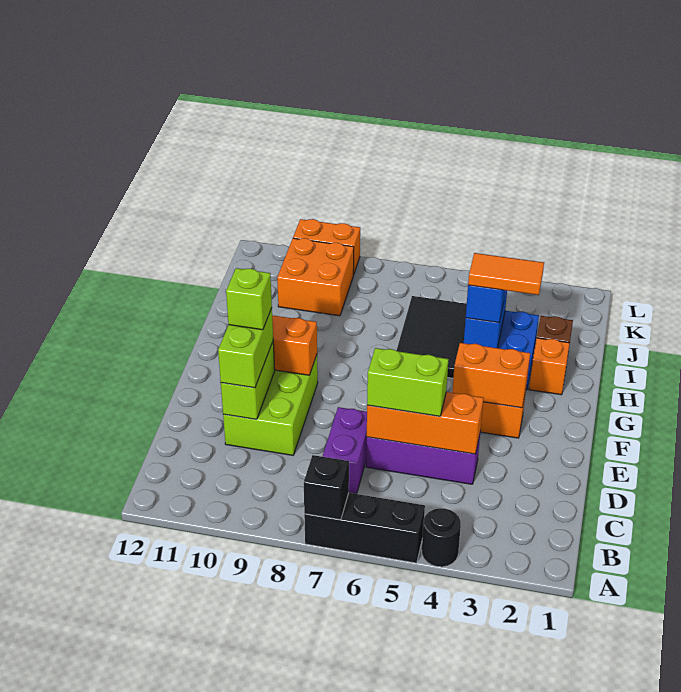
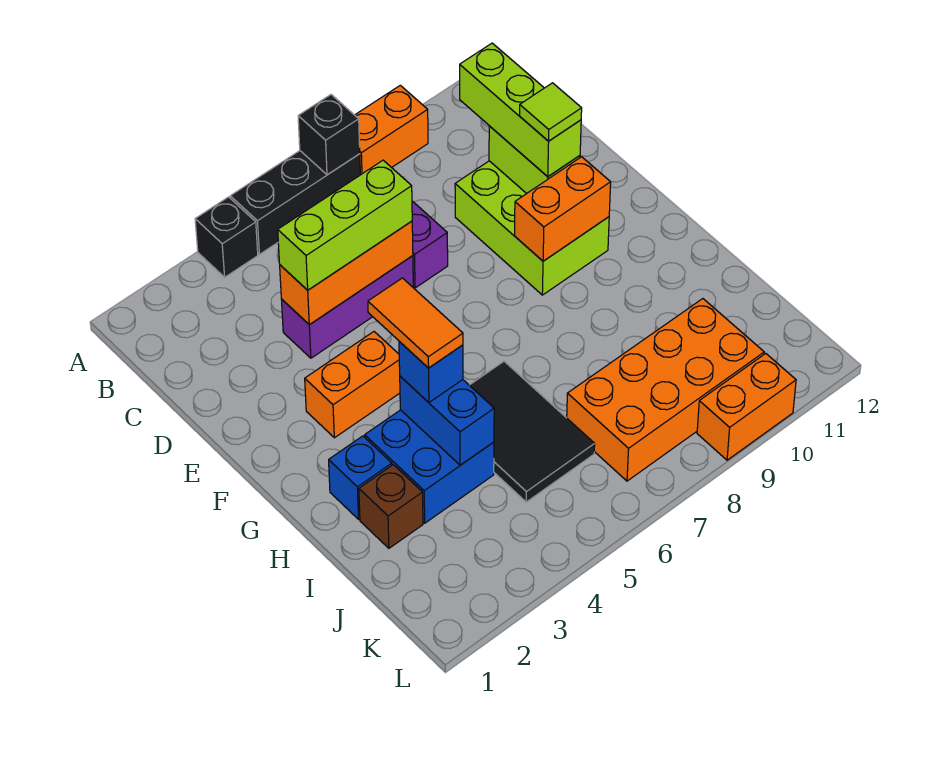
black round brick A4 level 1 -> black brick A4 level 1
lime brick D5:D6 level 3 -> lime brick D4:D6 level 3
lime brick D10:E10 level 3 -> lime brick C10:E10 level 3
lime brick E10 level 4 -> lime tile E10 level 4
orange brick F3:F4 level 2 -> orange brick A8:A9 level 1
orange brick H2 level 1 -> blue brick H2 level 1
orange tile H3:H4 level 4 -> orange tile G4:H4 level 4
orange brick J9:K10 level 1 -> orange brick J7:K10 level 1

